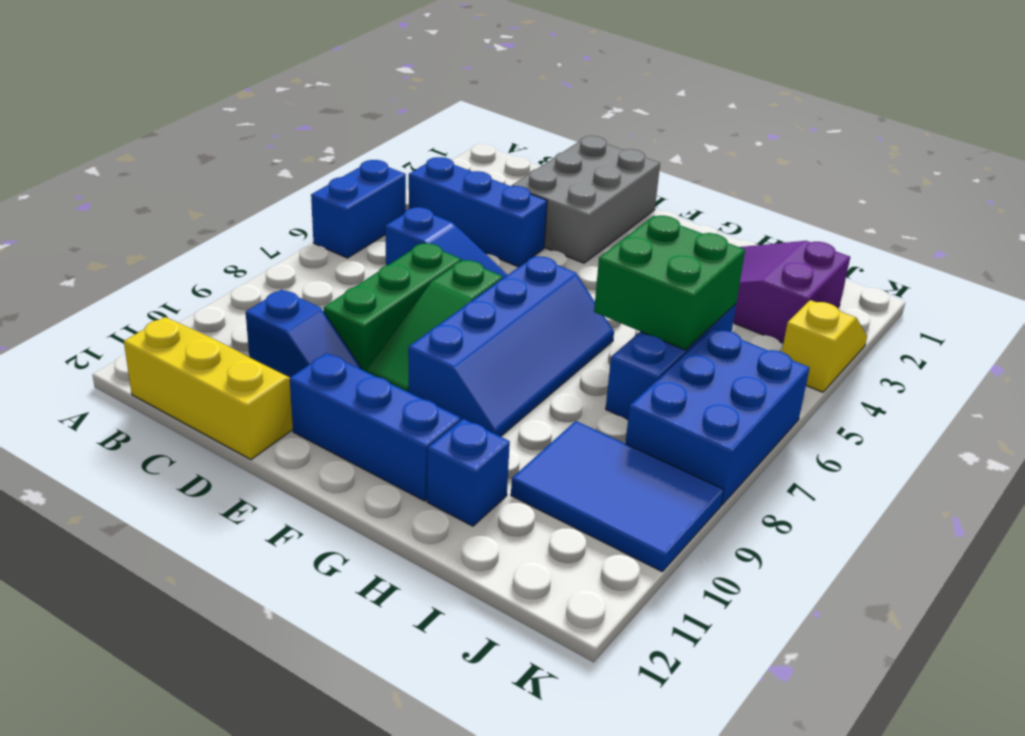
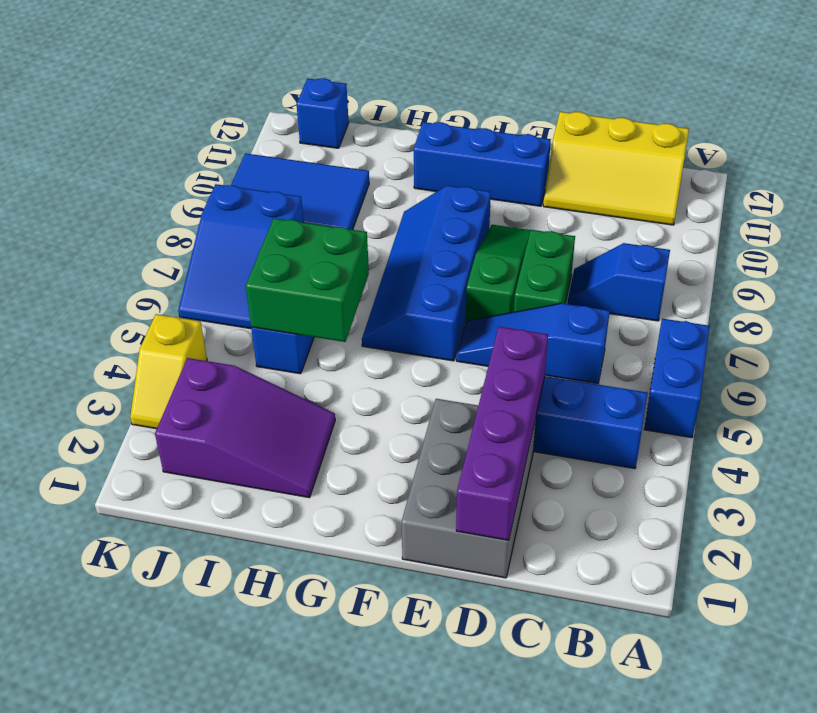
blue slope C10:D10 level 1 top C -> blue slope B8:C8 level 1 top B
none -> purple brick D1:D4 level 2
green brick D7:D9 level 1 -> green brick D7:D8 level 1
blue brick H11 level 1 -> blue brick J12 level 1
blue brick J6:K8 level 1 -> blue slope J6:K8 level 1 top 8

